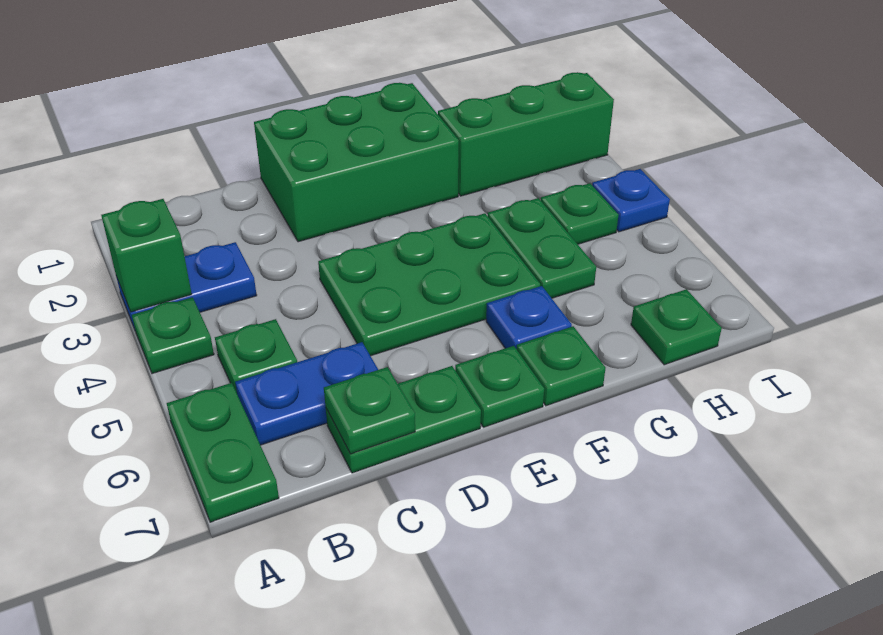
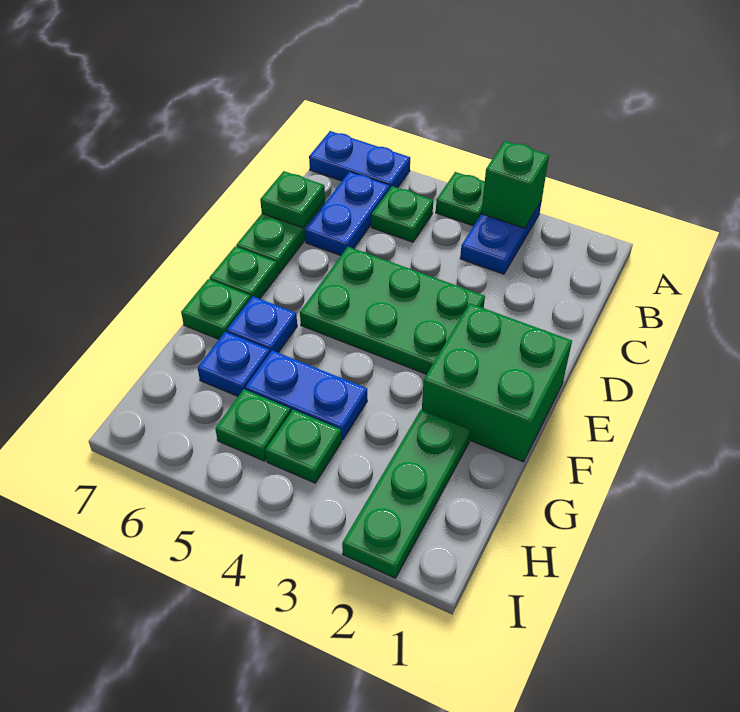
green plate A6:A7 level 1 -> blue plate A6:A7 level 1
green brick D1:F2 level 1 -> green brick E1:F2 level 1
green plate D4:F5 level 1 -> green plate D3:E5 level 1
green brick G2:I2 level 1 -> green plate G2:I2 level 1
green plate G4:G5 level 1 -> blue plate G4:G5 level 1
green plate H7 level 1 -> green plate H5 level 1
blue plate I4 level 1 -> blue plate G6 level 1

